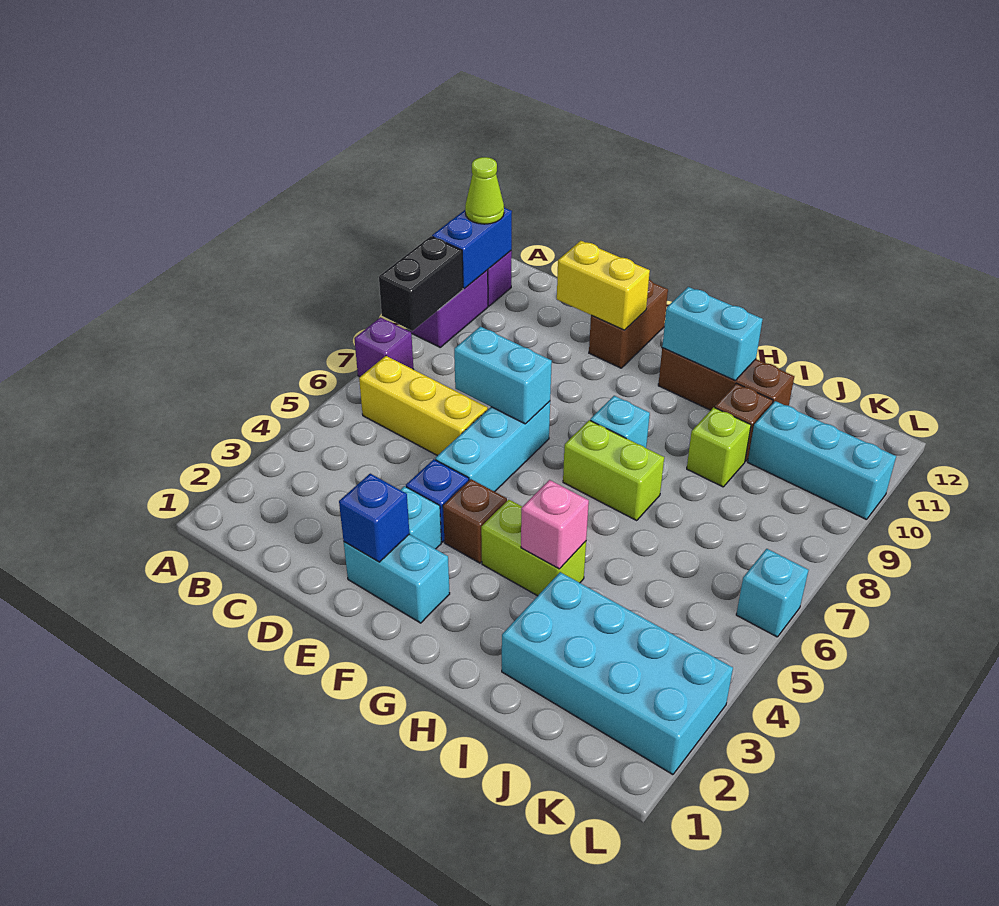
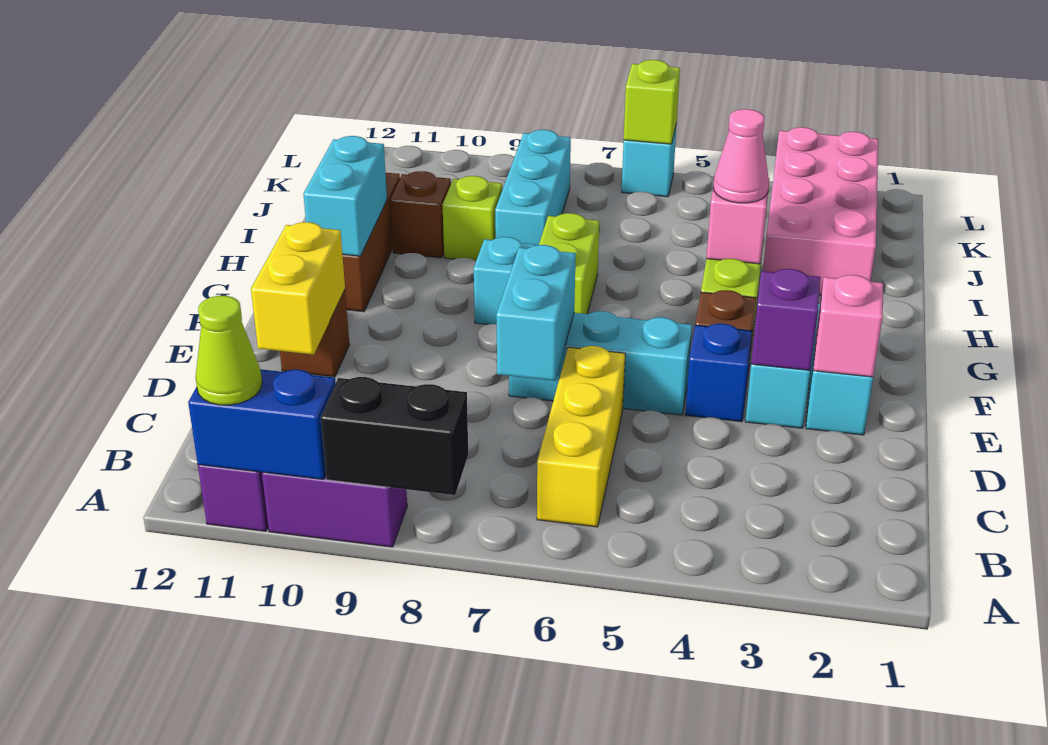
purple brick A7 level 1 -> purple brick E3 level 2
blue brick E2 level 2 -> pink brick E2 level 2
brown brick E11:E12 level 1 -> brown brick E11 level 1
none -> pink cone H4 level 3
cyan brick I2:L3 level 1 -> pink brick I2:L3 level 1
cyan brick J10:L10 level 1 -> cyan brick I8:K8 level 1
none -> lime brick L6 level 2

